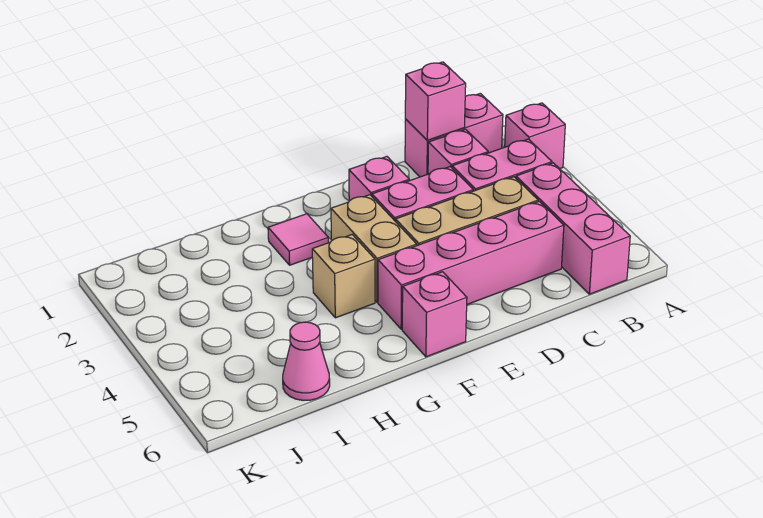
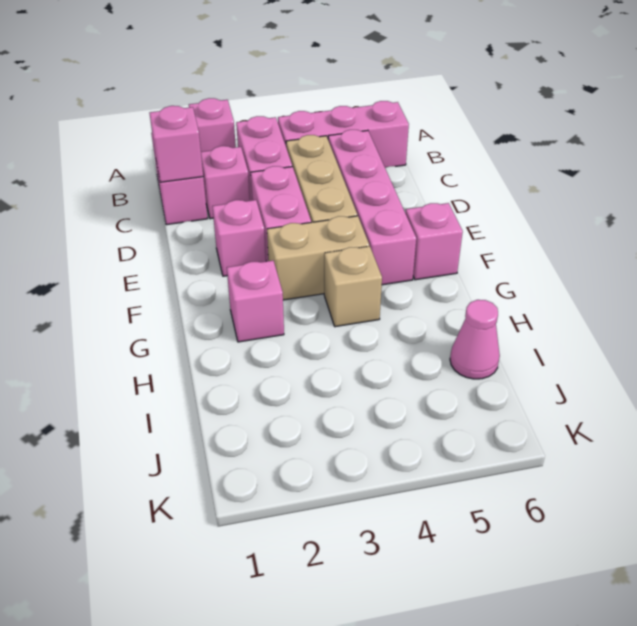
pink tile G2 level 1 -> pink brick G2 level 1

